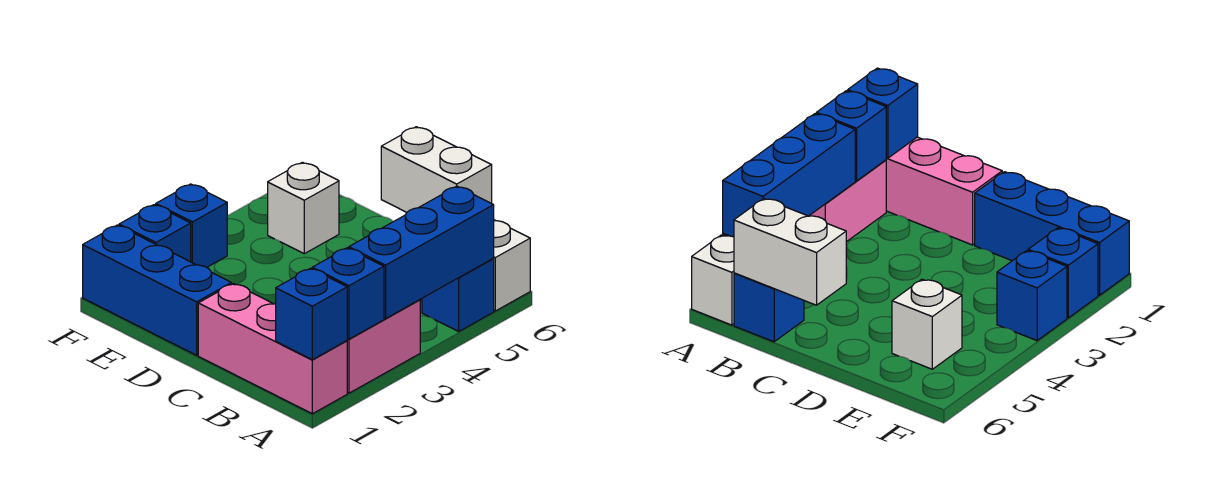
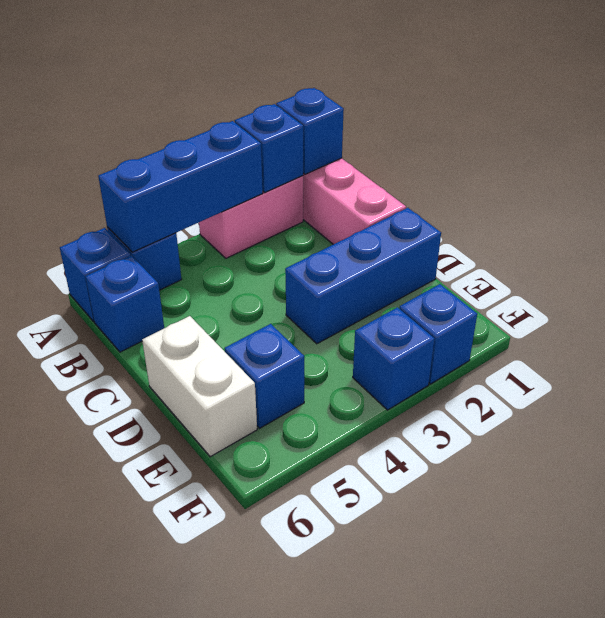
white brick A6 level 1 -> blue brick A6 level 1
white brick B6:C6 level 2 -> white brick D6:E6 level 1
blue brick D1:F1 level 1 -> blue brick D1:D3 level 1
white brick E5 level 1 -> blue brick E5 level 1

